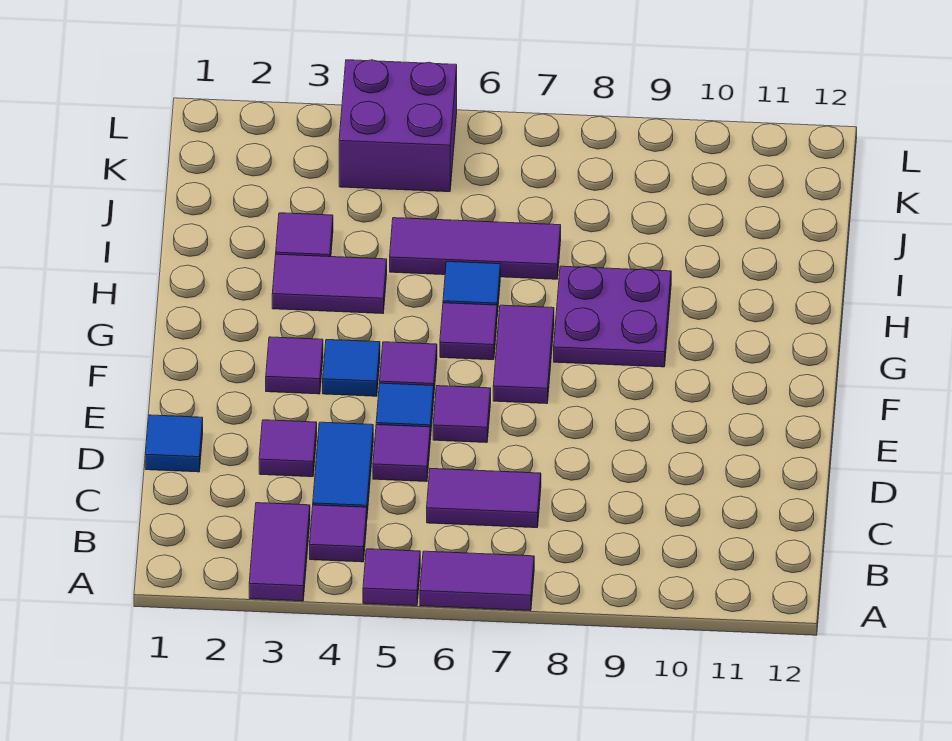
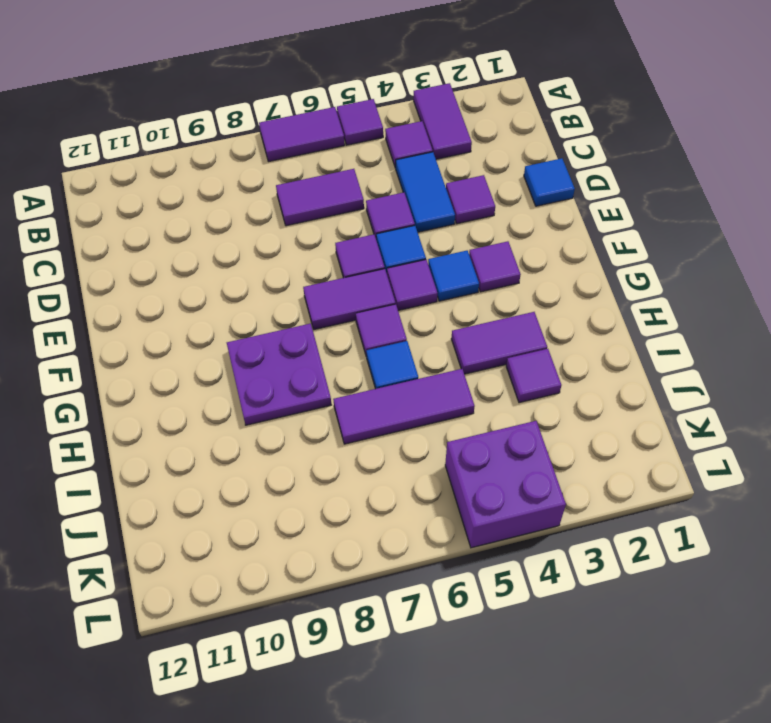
purple tile F7:G7 level 1 -> purple tile F6:F7 level 1

